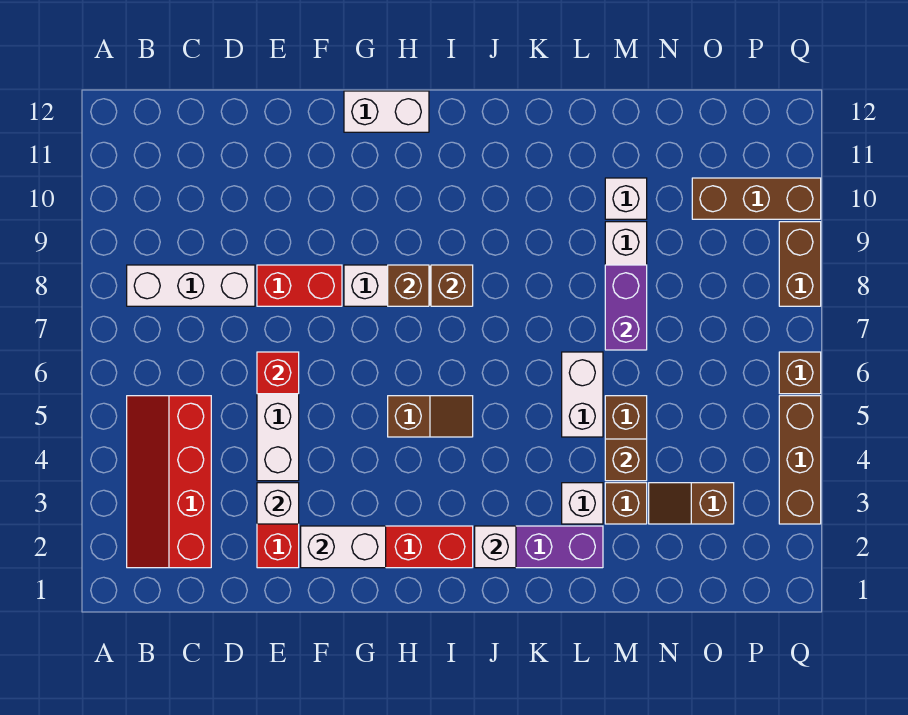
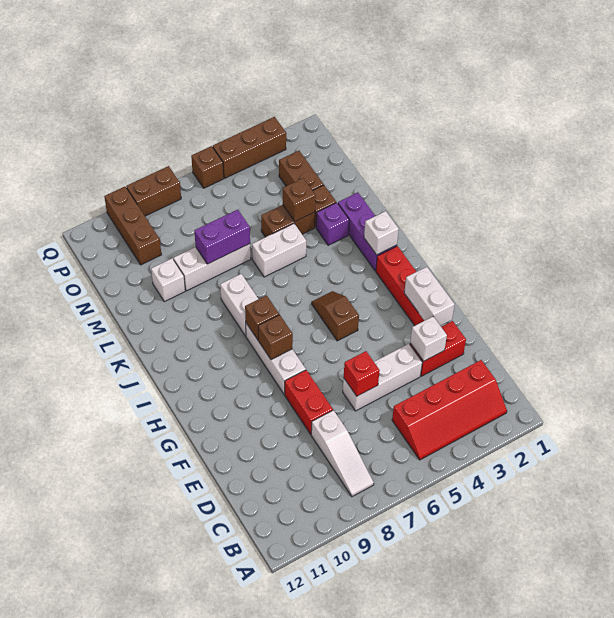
white brick B8:D8 level 1 -> white slope B8:D8 level 1 top D
white brick G12:H12 level 1 -> white brick J8:K8 level 1
white brick L3 level 1 -> purple brick L3 level 1
brown slope N3:O3 level 1 top O -> brown brick N3:O3 level 1

